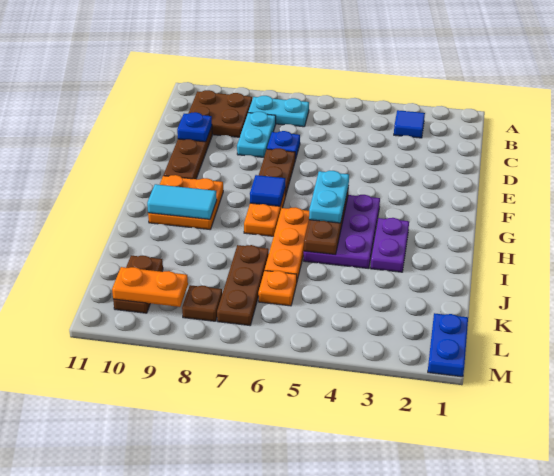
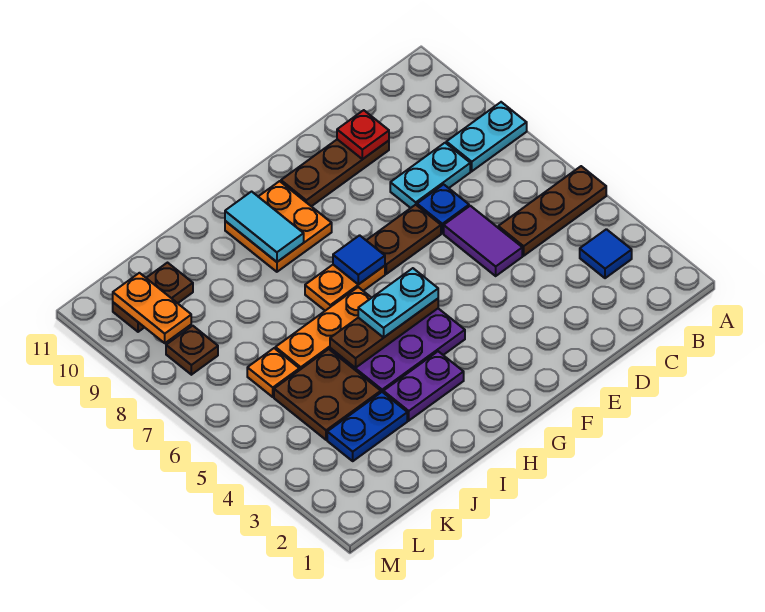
cyan plate B7:B8 level 1 -> cyan plate A8:B8 level 1
brown plate B9:C10 level 1 -> brown plate J4:K5 level 1
none -> purple tile D5:D6 level 1
blue plate D10 level 2 -> red plate D10 level 2
brown plate J7:L7 level 1 -> brown plate A5:C5 level 1
blue plate L1:M1 level 1 -> blue plate J3:K3 level 1

